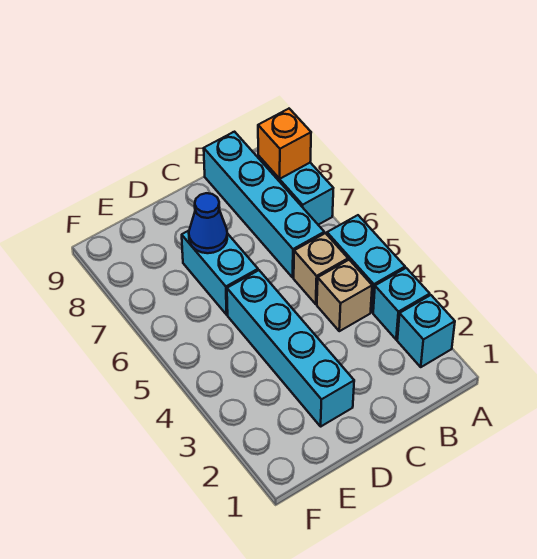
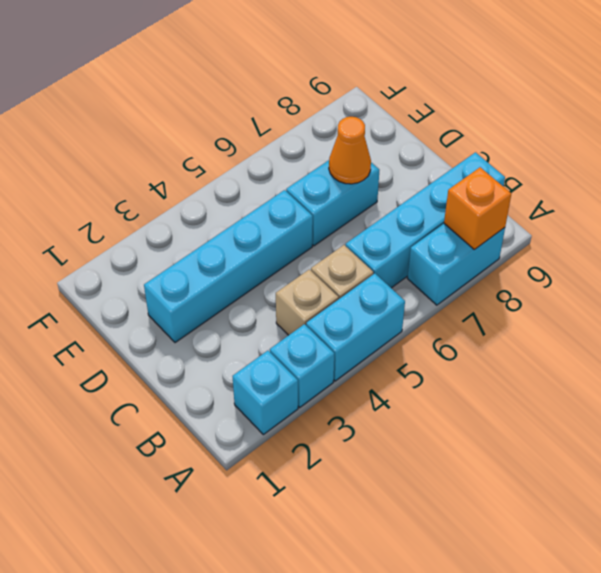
blue cone D7 level 2 -> orange cone D7 level 2

